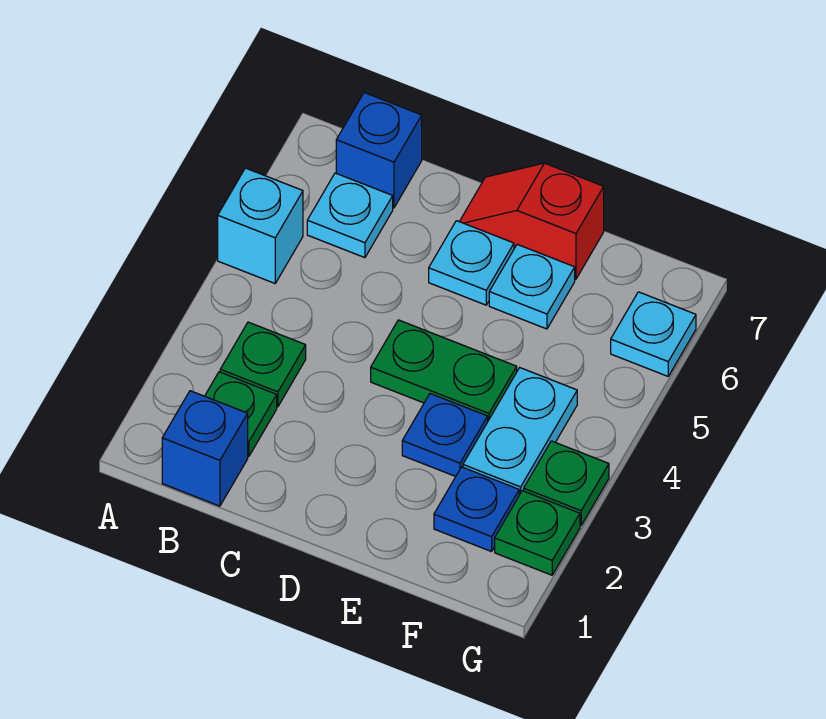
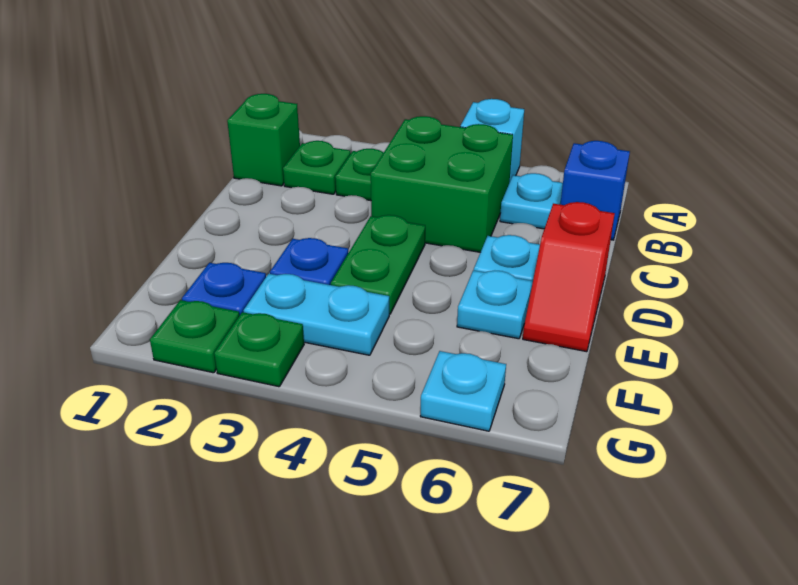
blue brick B1 level 1 -> green brick B1 level 1
none -> green brick B4:C5 level 1
red slope D7:E7 level 1 top E -> red slope D7:E7 level 1 top D

